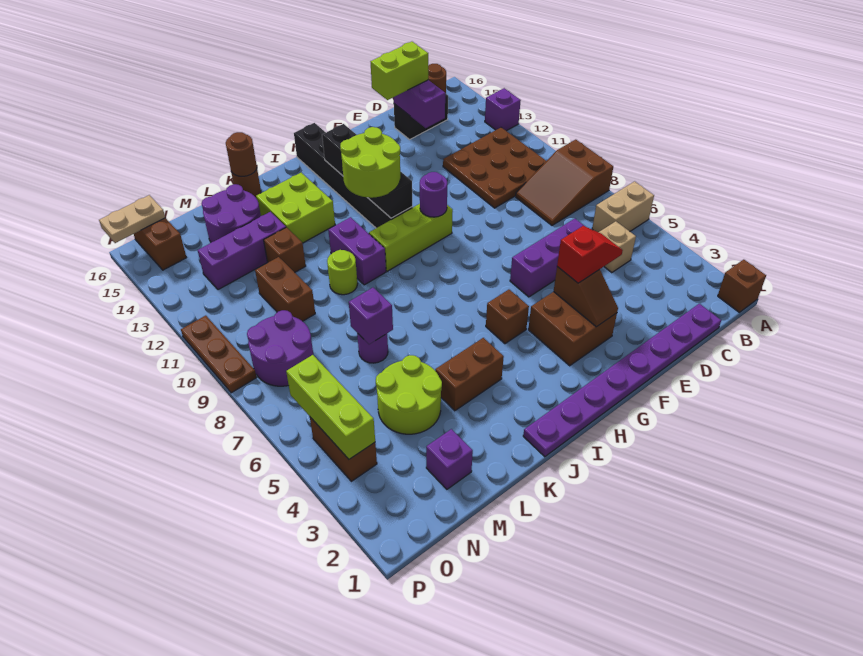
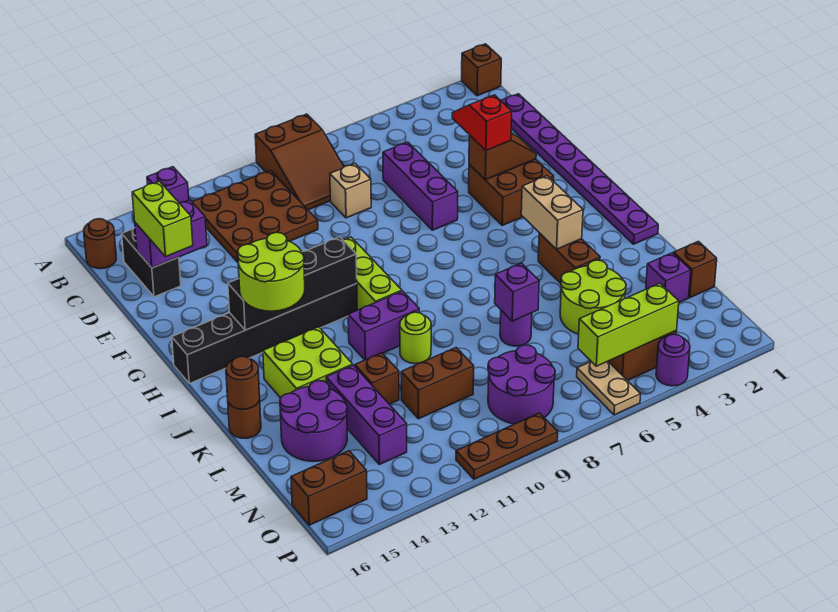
tan brick A6:B6 level 1 -> tan brick I4:J4 level 2
tan brick C5 level 1 -> tan brick D8 level 1
purple round brick G10 level 2 -> purple round brick P4 level 1
brown brick H5 level 1 -> brown brick M1 level 1
lime round brick H11:I12 level 3 -> lime round brick H13:I14 level 3
tan plate O16:P16 level 2 -> tan plate O6:P6 level 1

